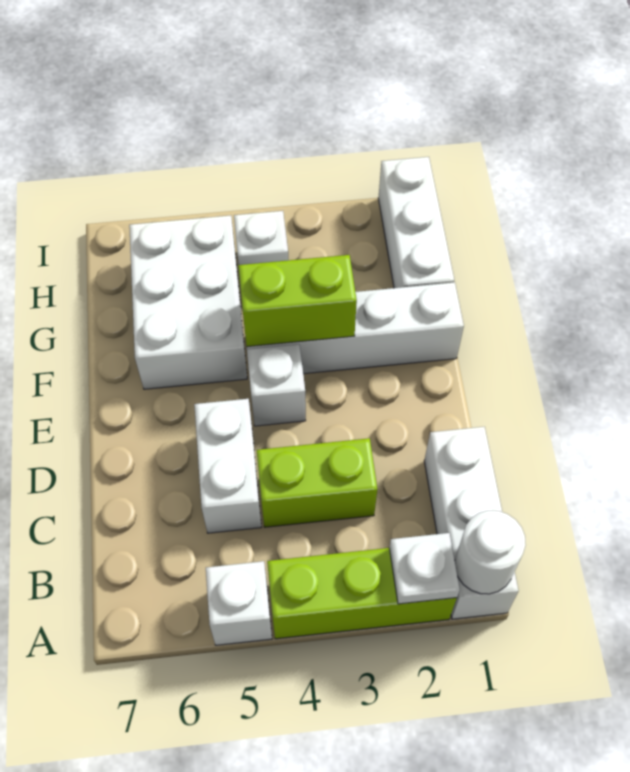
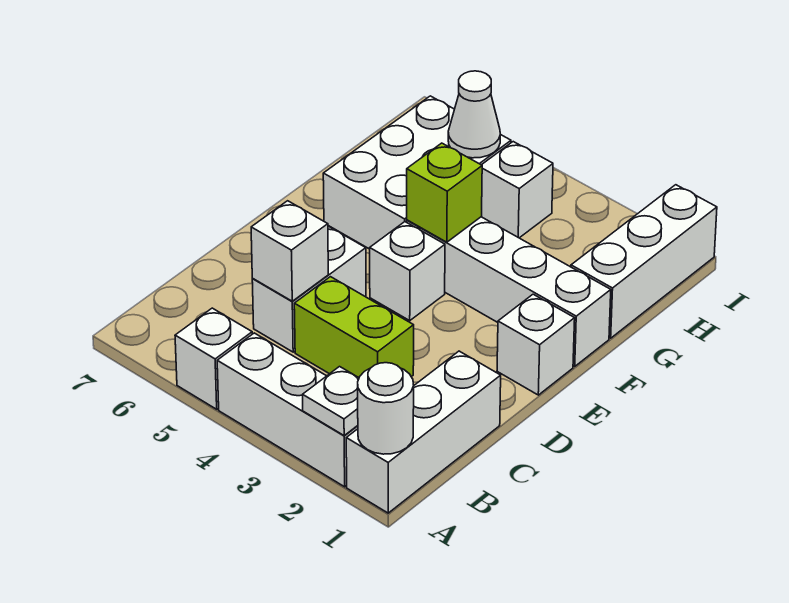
lime brick A2:A4 level 1 -> white brick A2:A4 level 1
none -> white brick C5 level 2
none -> white brick E1 level 1
lime brick F3:F4 level 2 -> lime brick F4 level 2
none -> white cone H5 level 2

